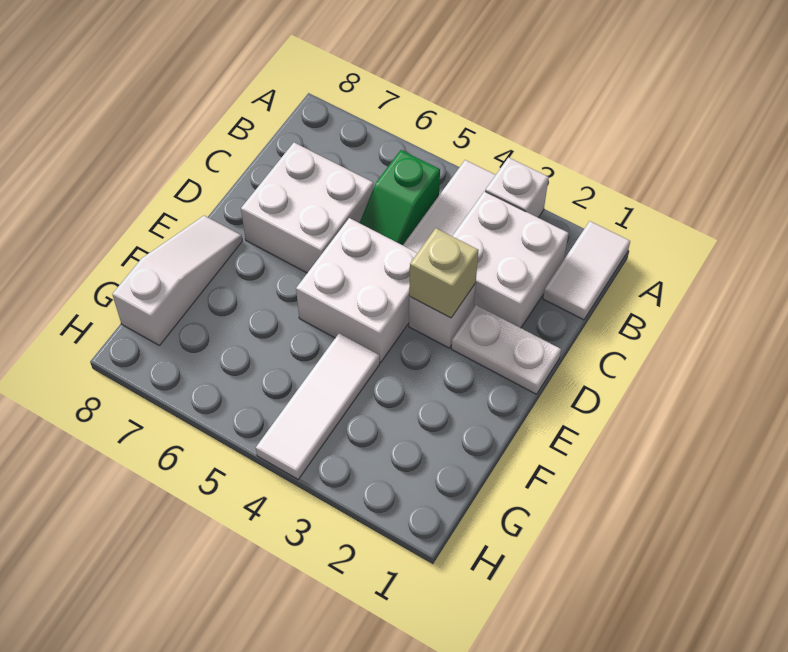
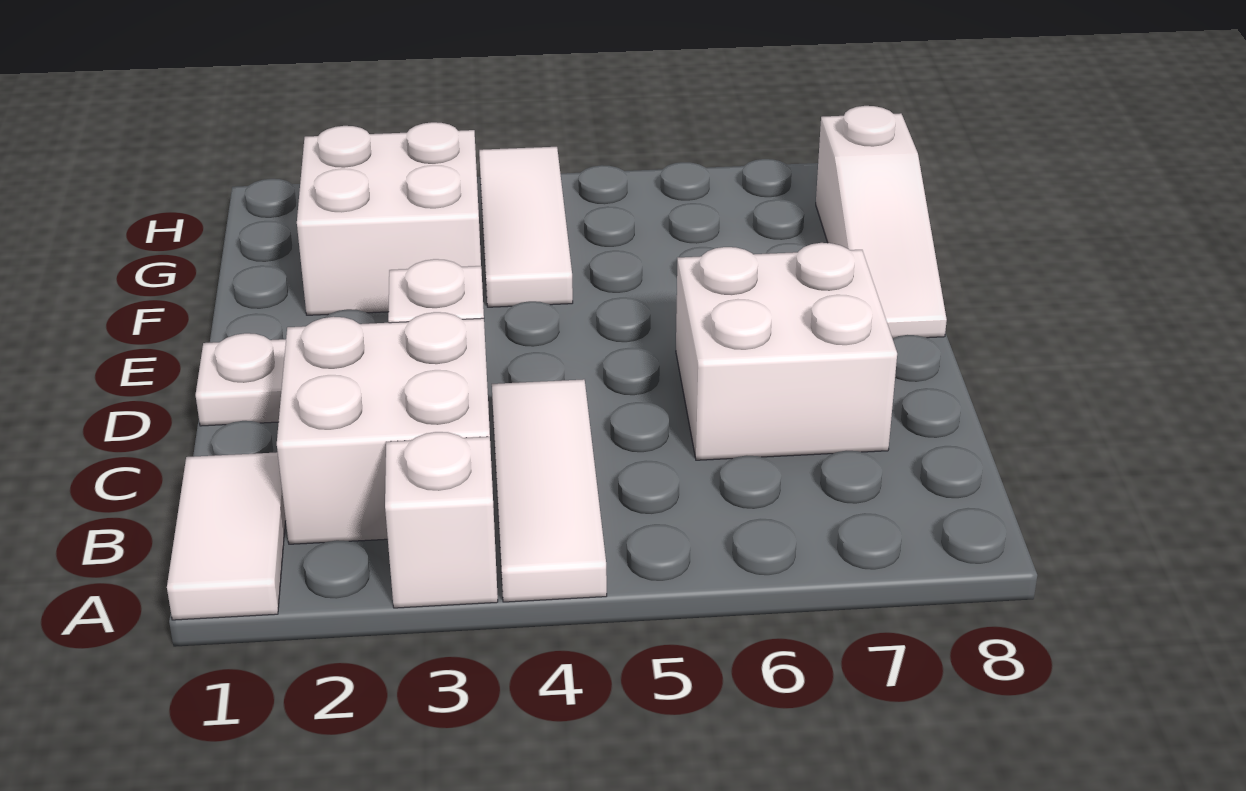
green slope B5:C5 level 1 top B -> none
tan brick D3 level 2 -> none
white brick D4:E5 level 1 -> white brick F2:G3 level 1

